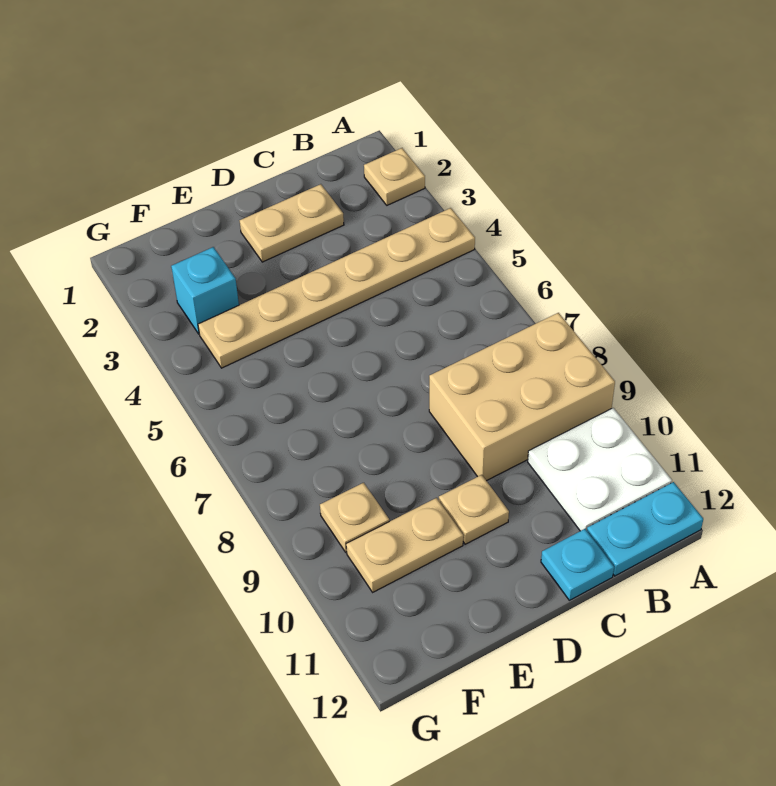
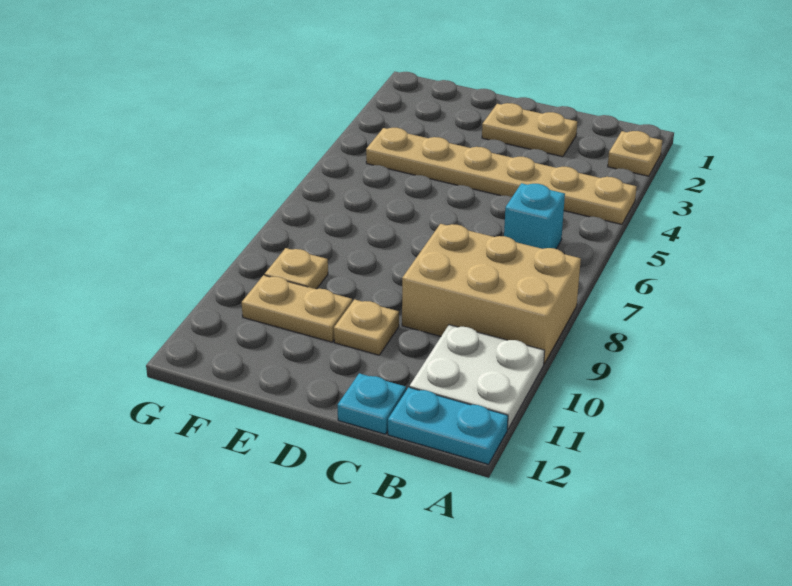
cyan brick F3 level 1 -> cyan brick B6 level 1

